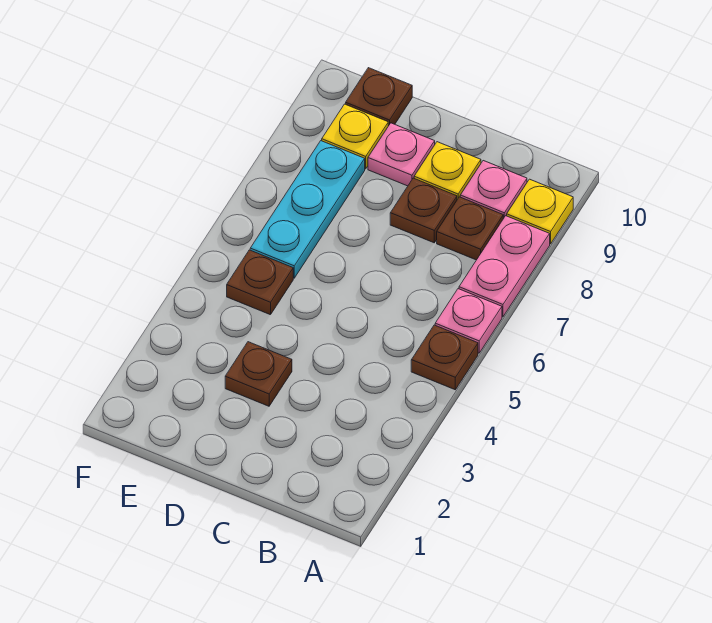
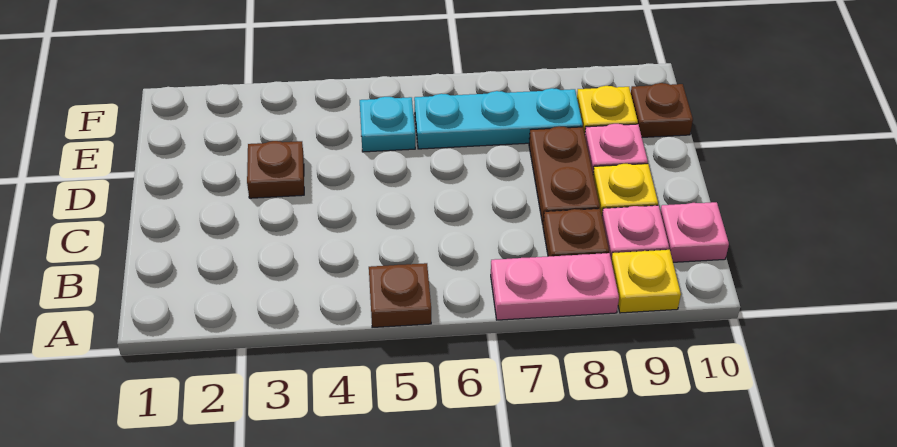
pink plate A6 level 1 -> pink plate B10 level 1
brown plate C8 level 1 -> brown plate C8:D8 level 1
brown plate E5 level 1 -> cyan plate E5 level 1

